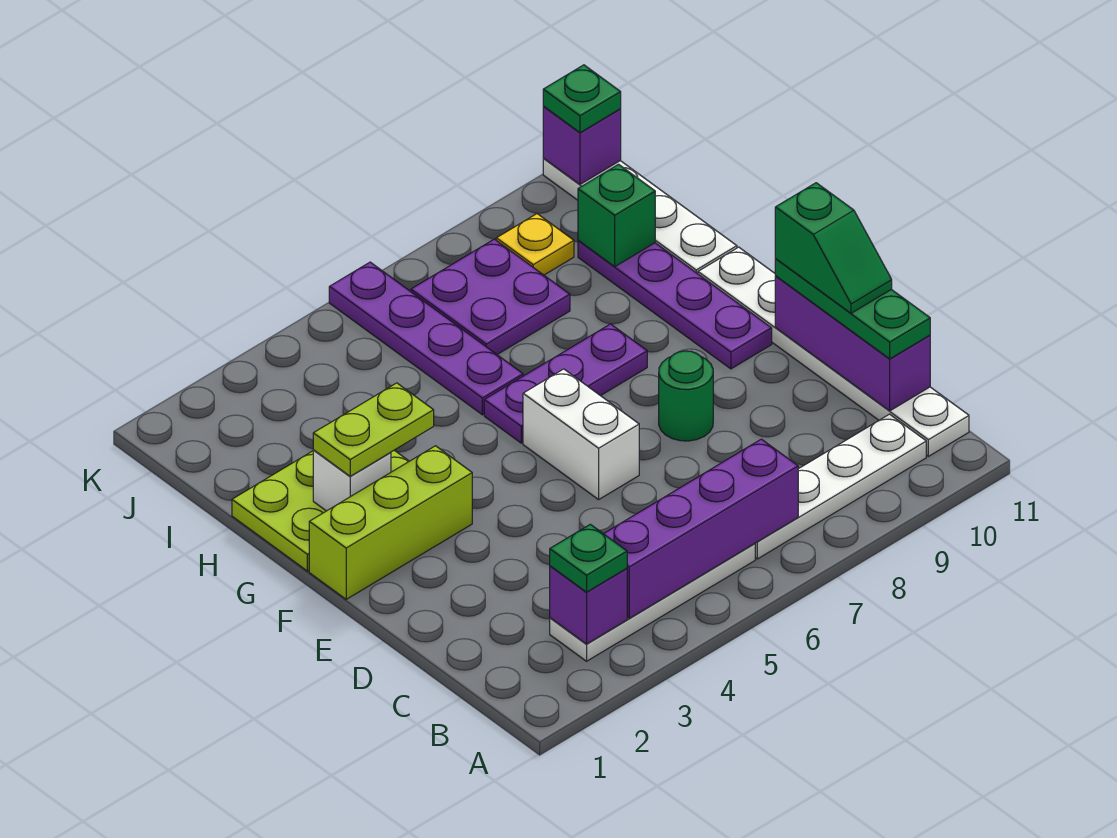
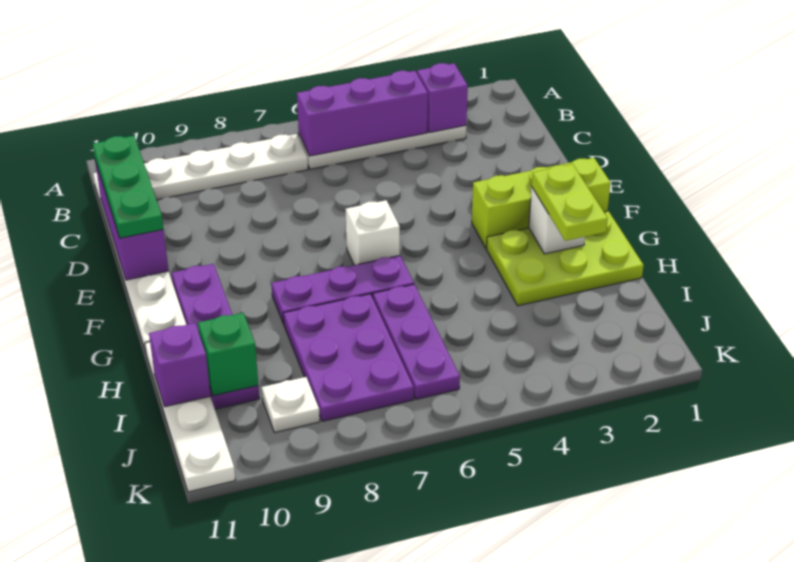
green plate B3 level 3 -> none
purple brick B4:B7 level 2 -> purple brick B4:B6 level 2
green slope D11:E11 level 4 top E -> none
white brick E6:F6 level 1 -> white brick F6 level 1
green round brick E8 level 1 -> none
lime plate G2:G3 level 3 -> lime plate G2:H2 level 3
purple plate H6:K6 level 1 -> purple plate H6:J6 level 1
purple plate I7:J8 level 1 -> purple plate H7:J8 level 1
yellow plate J9 level 1 -> white plate J9 level 1
purple brick K11 level 2 -> purple brick I11 level 2
green plate K11 level 3 -> none

